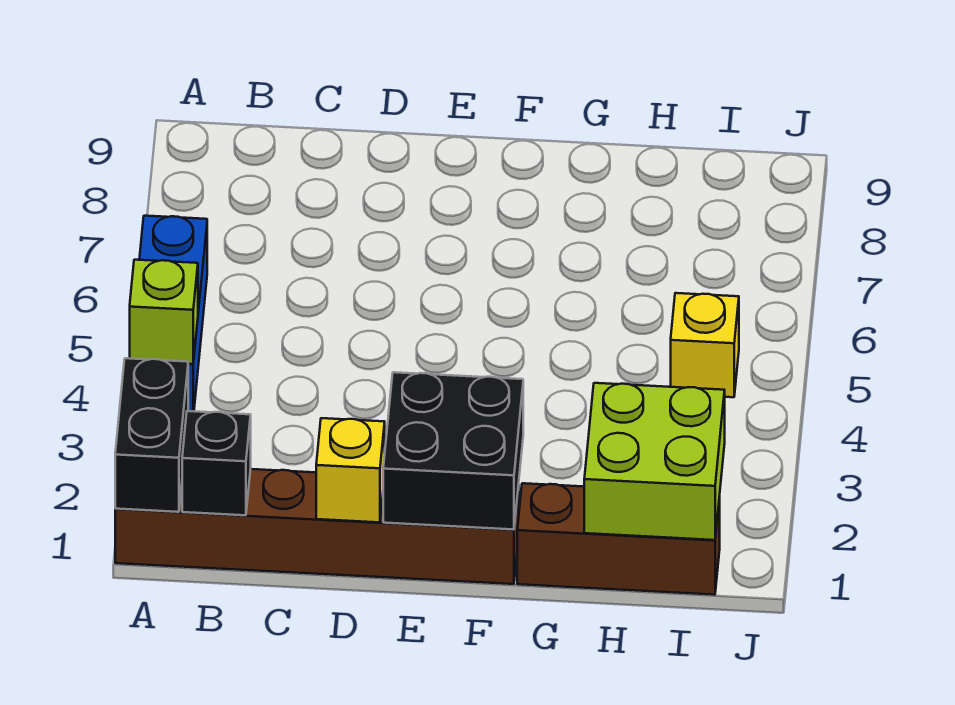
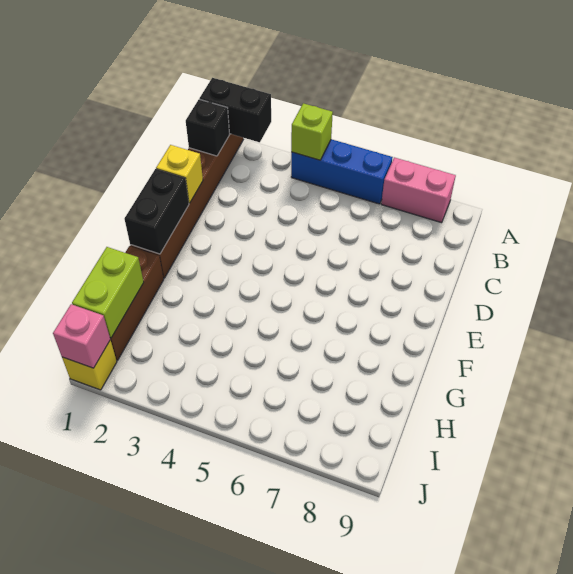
none -> pink brick A7:A8 level 1
black brick E1:F2 level 2 -> black brick E1:F1 level 2
lime brick H1:I2 level 2 -> lime brick H1:I1 level 2
yellow brick I5 level 1 -> yellow brick J1 level 1
none -> pink brick J1 level 2

